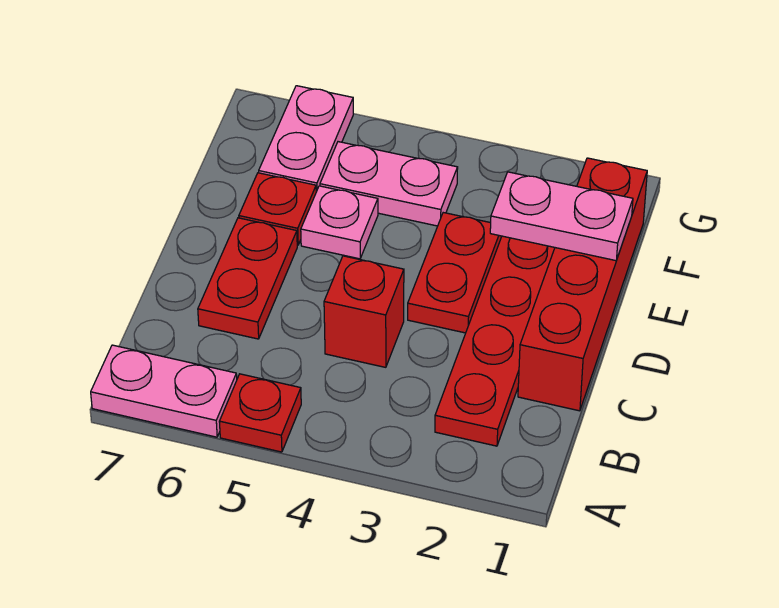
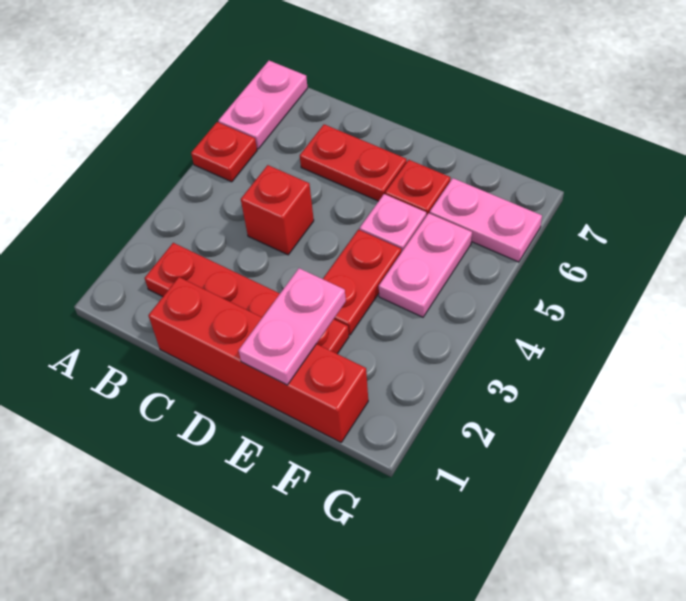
red plate D3:E3 level 1 -> red plate E3:E4 level 1

